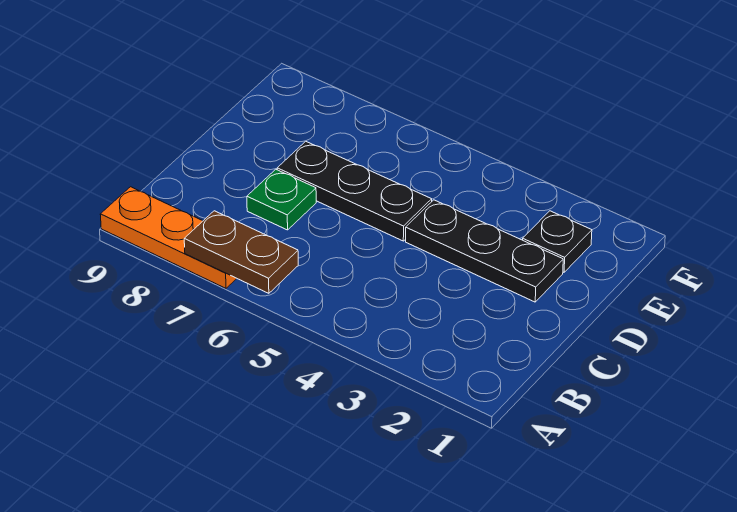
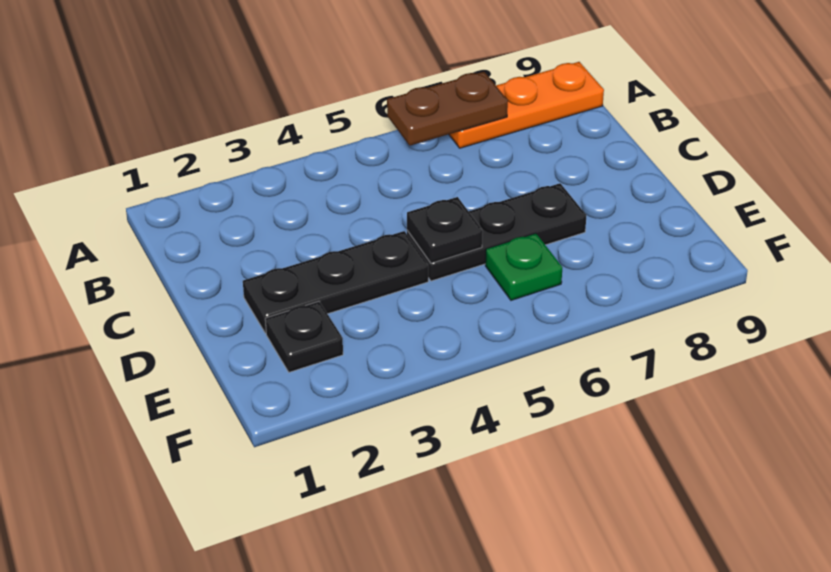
green plate C7 level 1 -> green plate E6 level 1
none -> black plate D5 level 2

